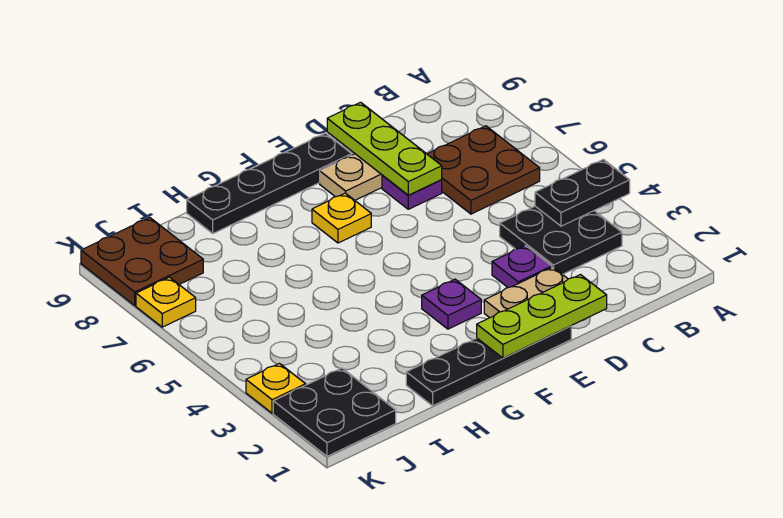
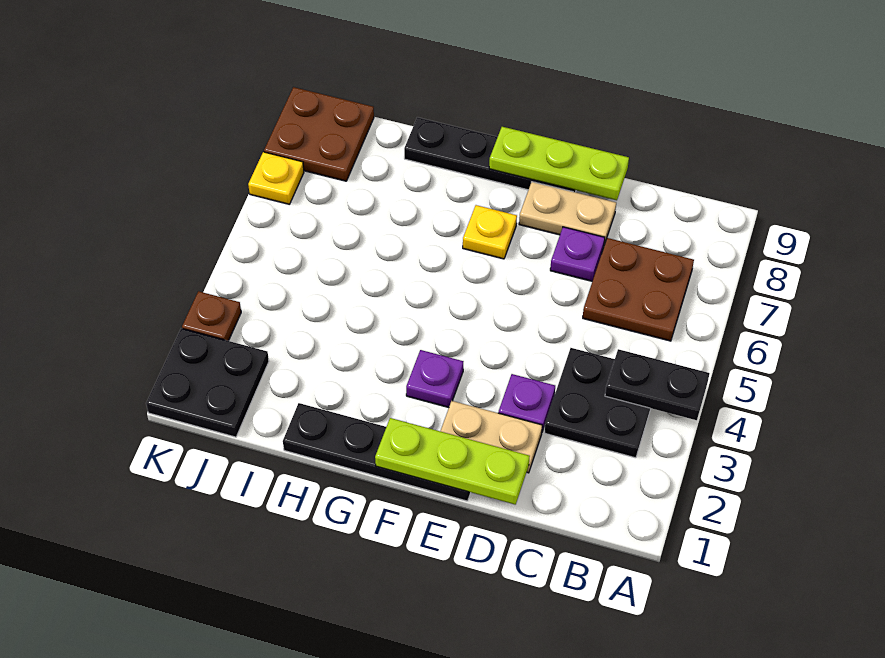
lime plate D7:D9 level 2 -> lime plate D9:F9 level 2
yellow plate K3 level 1 -> brown plate K3 level 1

